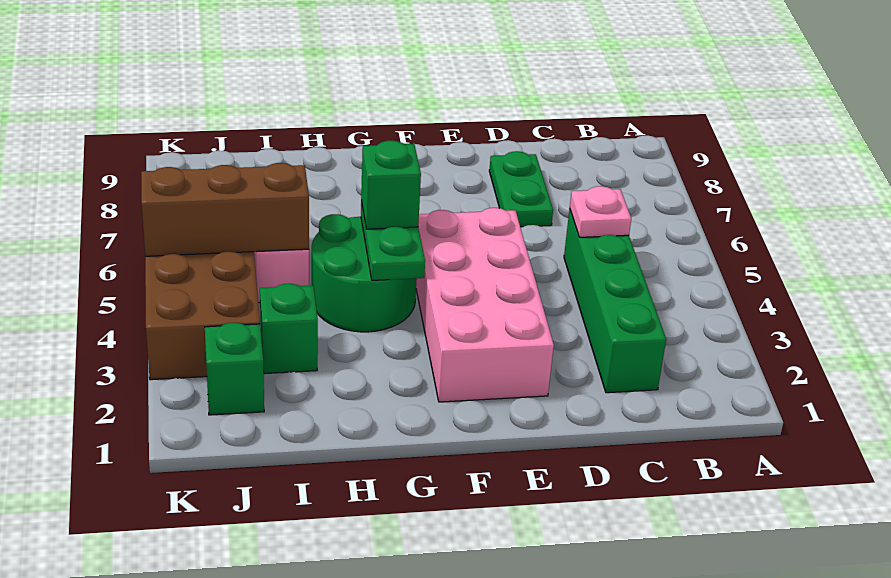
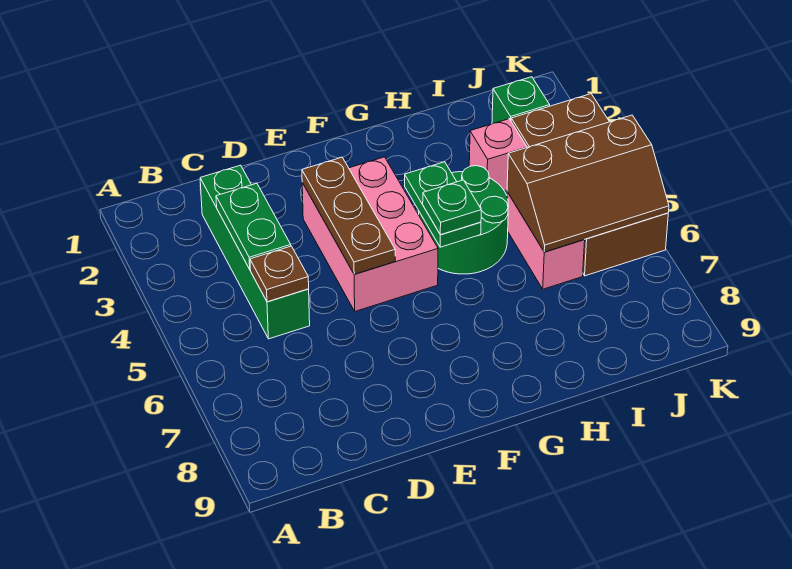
pink plate C5 level 2 -> brown plate C5 level 2
green plate D7:D8 level 1 -> green plate C3:C4 level 2
pink brick E2:F5 level 1 -> pink brick E3:F5 level 1
none -> brown plate E3:E5 level 2
green brick G5 level 3 -> green plate G5 level 3
green brick I3 level 1 -> pink brick I3 level 1

